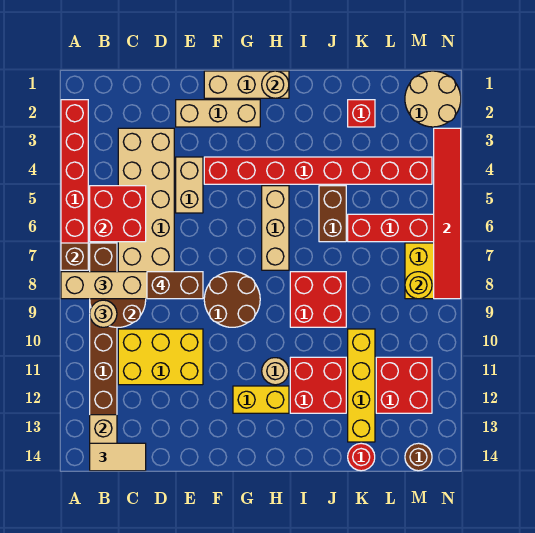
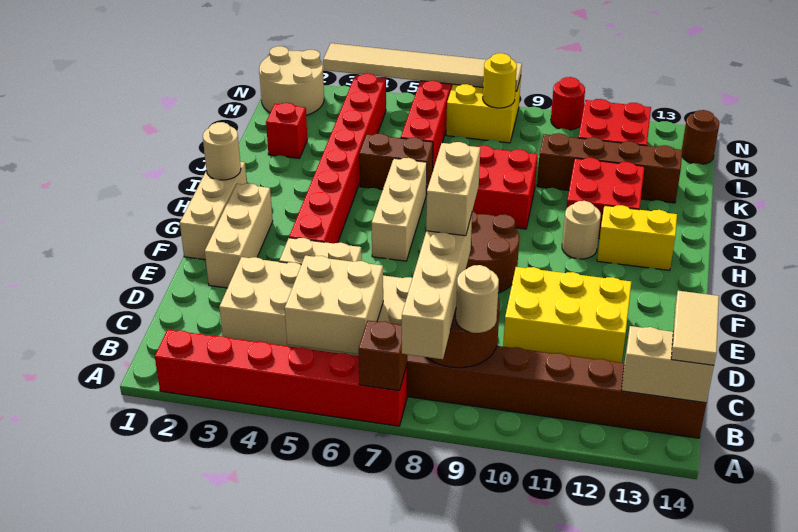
red brick B5:C6 level 2 -> tan brick B5:C6 level 2
yellow brick C10:E11 level 1 -> yellow brick D10:E12 level 1
brown brick D8:E8 level 4 -> tan brick D8:E8 level 4
yellow brick G12:H12 level 1 -> yellow brick H12:H13 level 1
tan brick H5:H7 level 1 -> tan brick G6:I6 level 1
yellow brick K10:K13 level 1 -> brown brick K10:K13 level 1
red round brick K14 level 1 -> red round brick N10 level 1
red tile N3:N8 level 2 -> tan tile N3:N8 level 2

